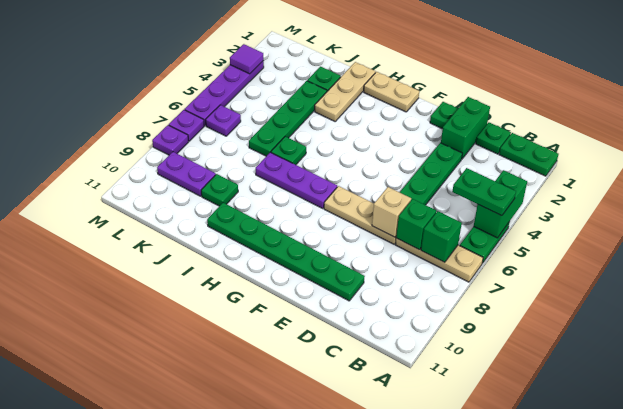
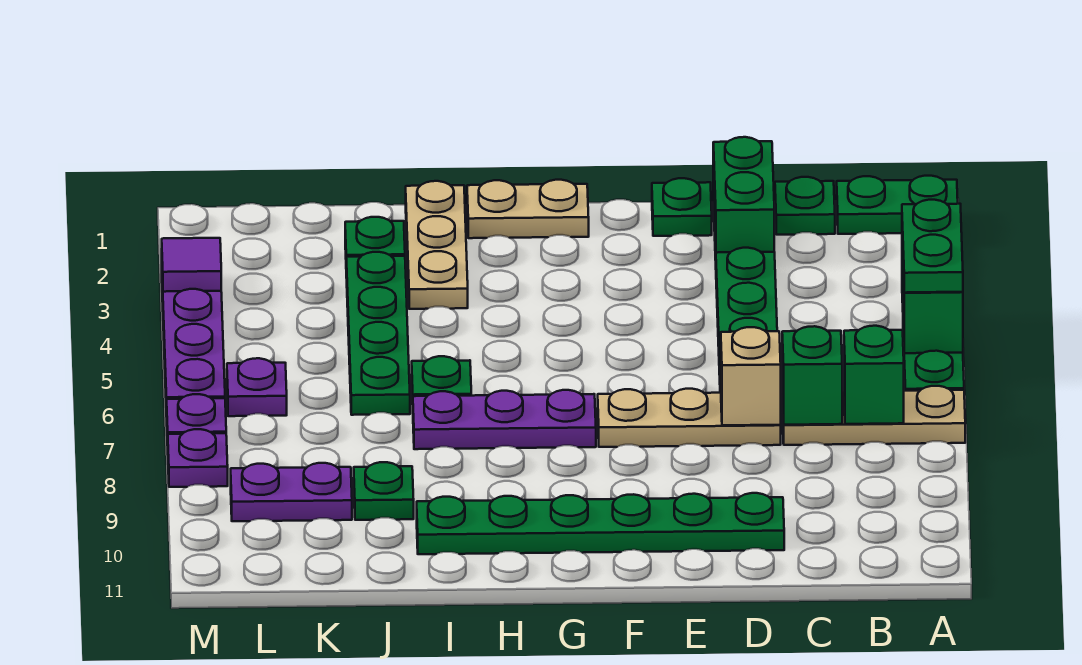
green plate A5:B5 level 3 -> green plate A4:A5 level 3

